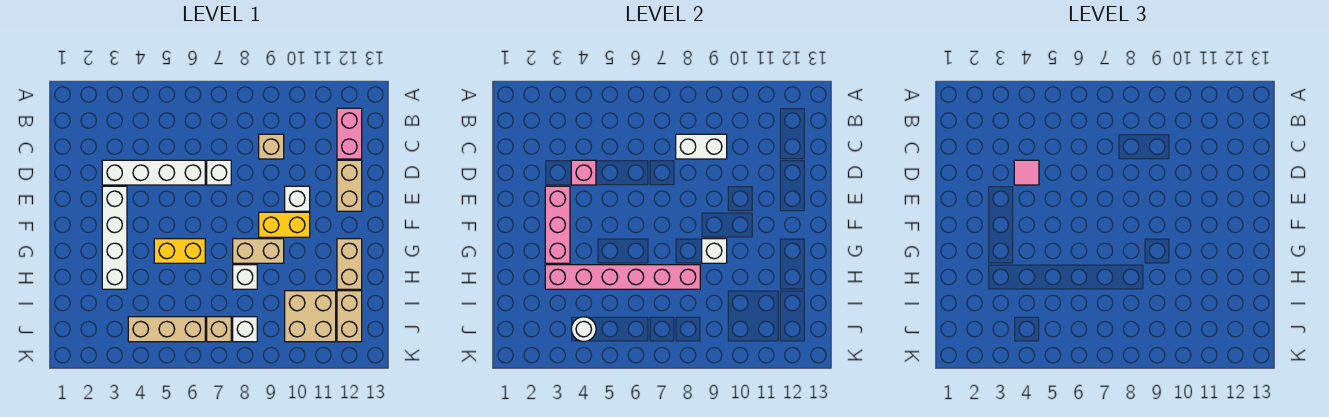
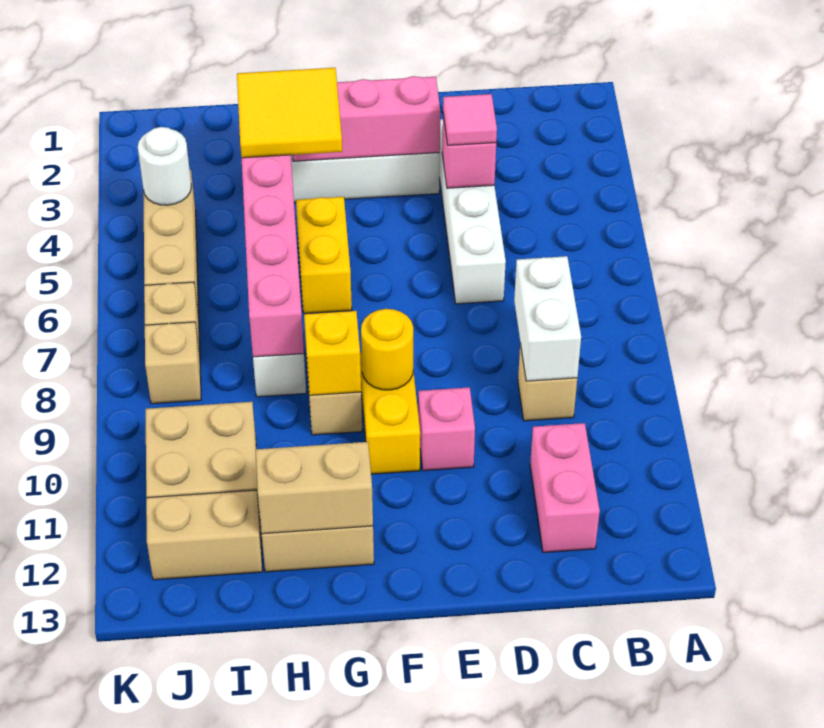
pink brick B12:C12 level 1 -> pink brick C11:C12 level 1
white brick D7 level 1 -> none
tan brick D12:E12 level 1 -> tan brick G12:H12 level 2
white brick E10 level 1 -> pink brick E10 level 1
none -> yellow round brick F9 level 2
none -> yellow tile G3:H4 level 3
white brick G9 level 2 -> yellow brick G9 level 2
white brick J8 level 1 -> tan brick J8 level 1

